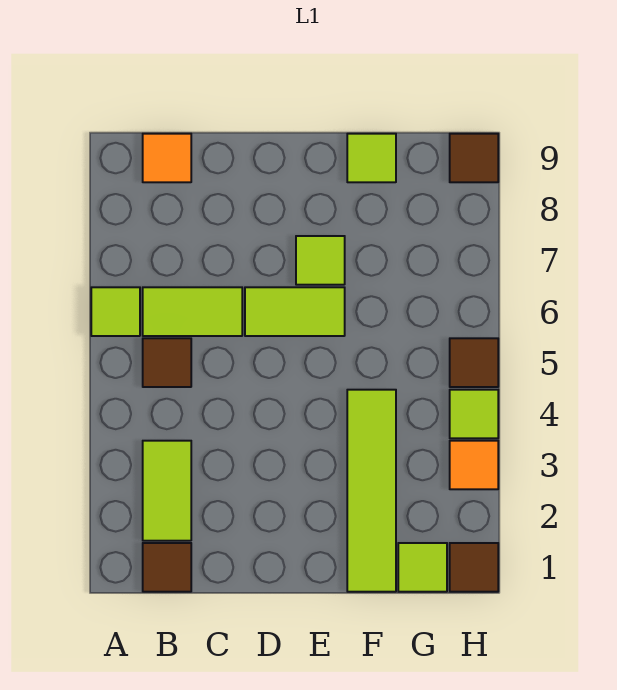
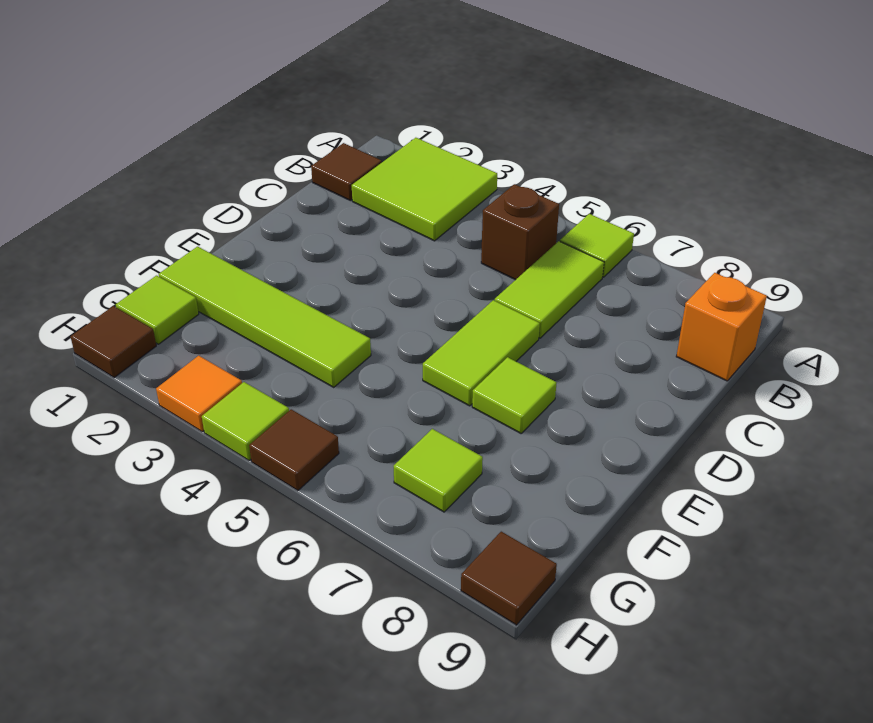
lime tile B2:B3 level 1 -> lime tile A2:B3 level 1
brown tile B5 level 1 -> brown brick B5 level 1
orange tile B9 level 1 -> orange brick B9 level 1
lime tile F9 level 1 -> lime tile G7 level 1

